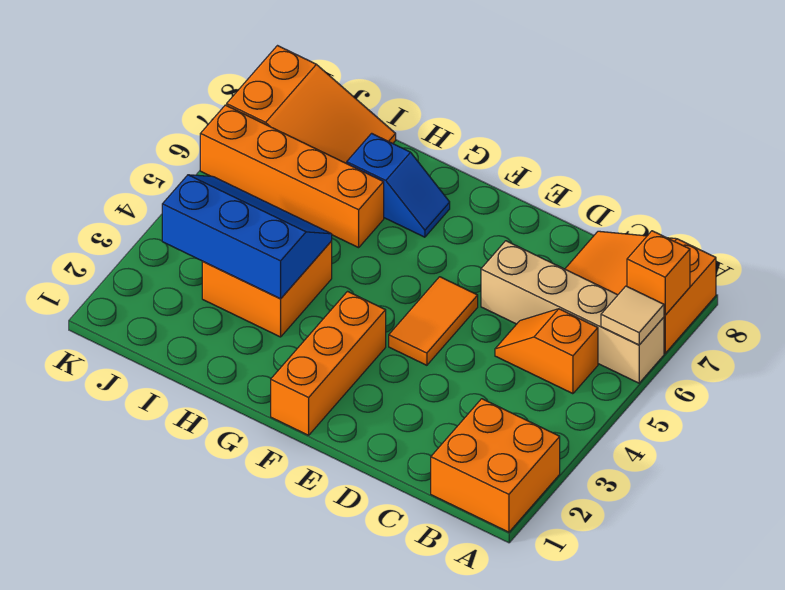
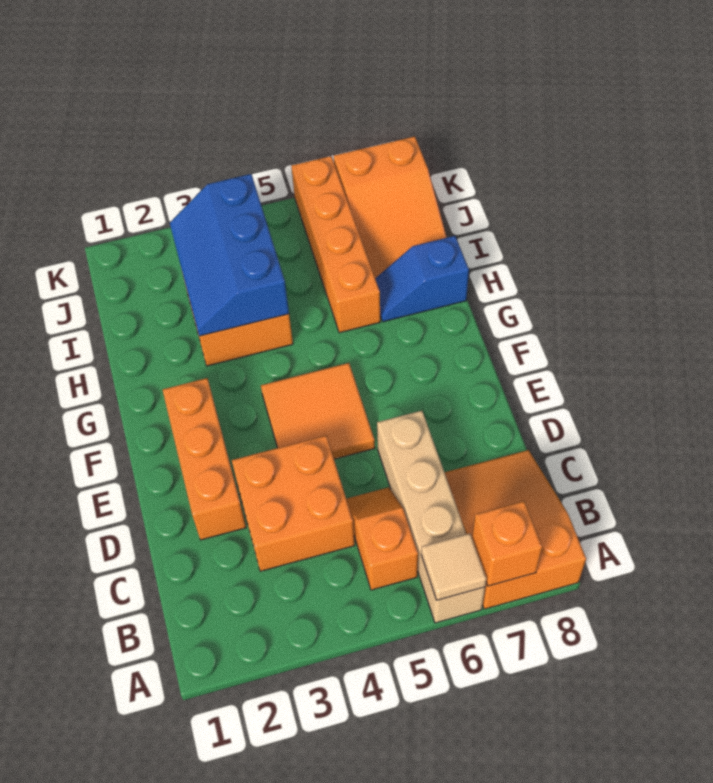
orange brick A1:B2 level 1 -> orange brick C3:D4 level 1
orange tile E4:E5 level 1 -> orange tile E4:F5 level 1
orange brick F1:F3 level 1 -> orange brick D2:F2 level 1
blue slope G7:H7 level 1 top H -> blue slope H7:H8 level 1 top 8
blue slope H3:J4 level 2 top 3 -> blue slope H3:J4 level 2 top 4

